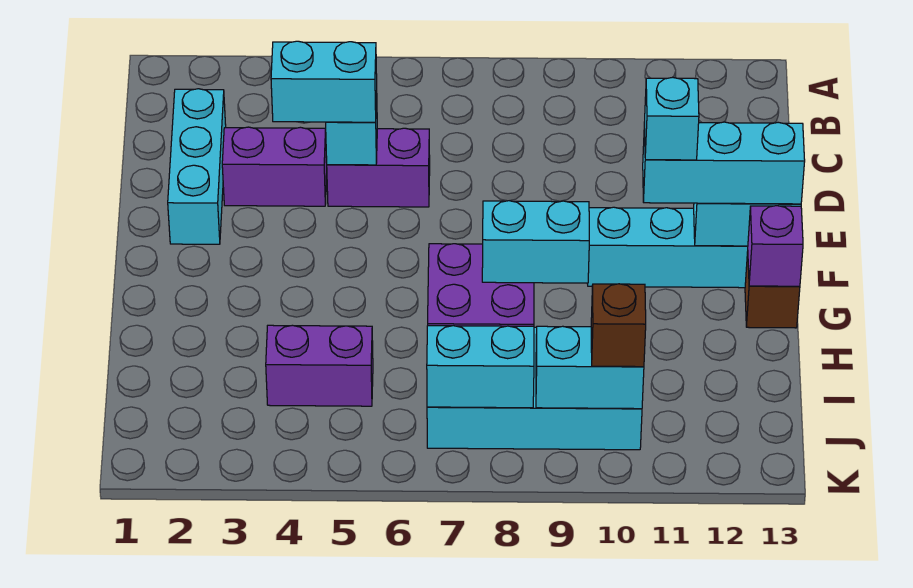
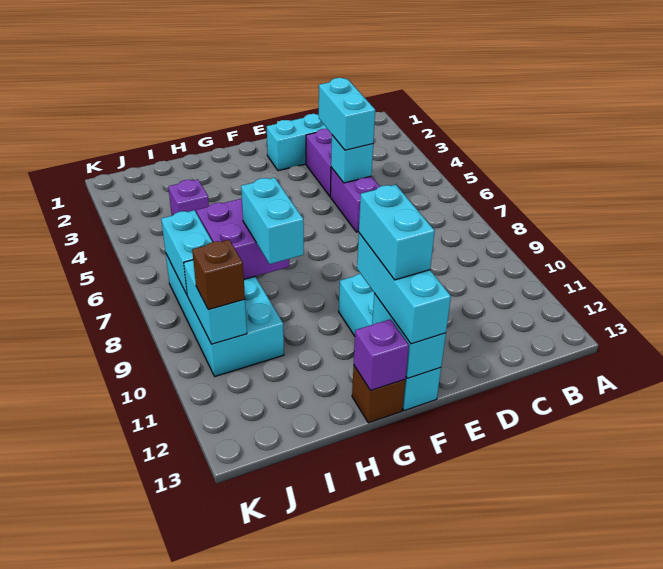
cyan brick F11 level 4 -> cyan brick F11:F12 level 4
purple brick I4:I5 level 1 -> purple brick I4 level 1

